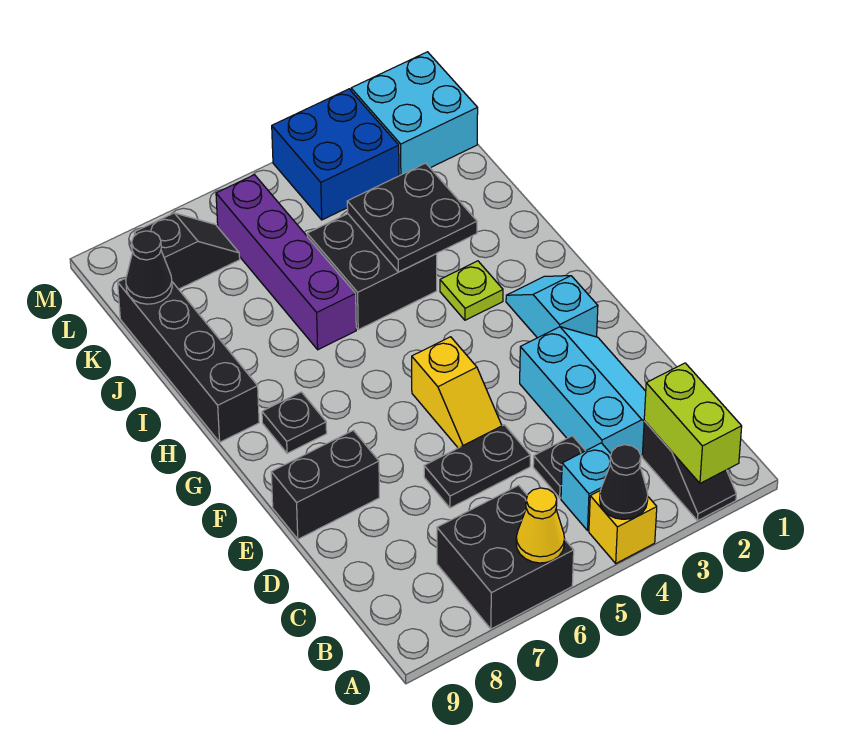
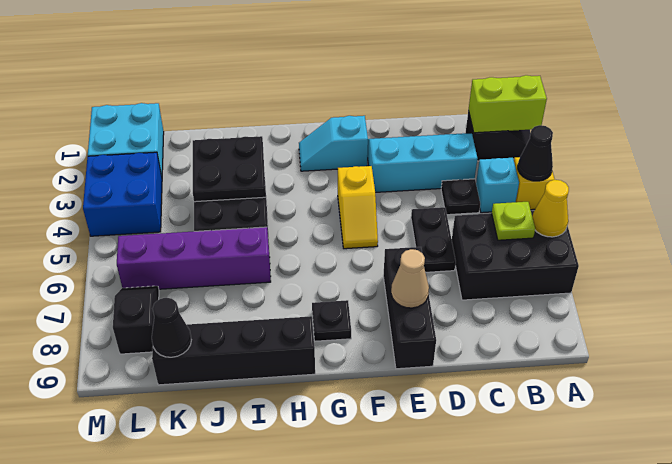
black brick A6:B7 level 1 -> black brick A6:C7 level 1
yellow slope E5:F5 level 1 top F -> yellow slope F4:F5 level 1 top 4
black brick E8:E9 level 1 -> black brick E7:E9 level 1
none -> tan cone E8 level 2
lime plate H3 level 1 -> lime plate B6 level 2

